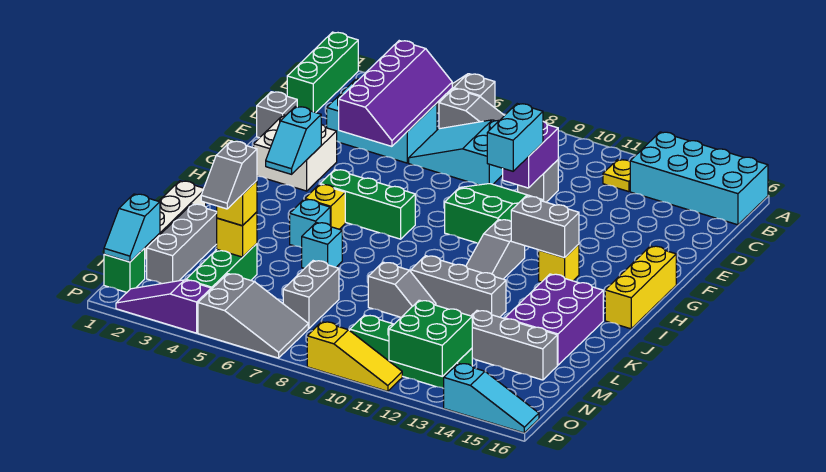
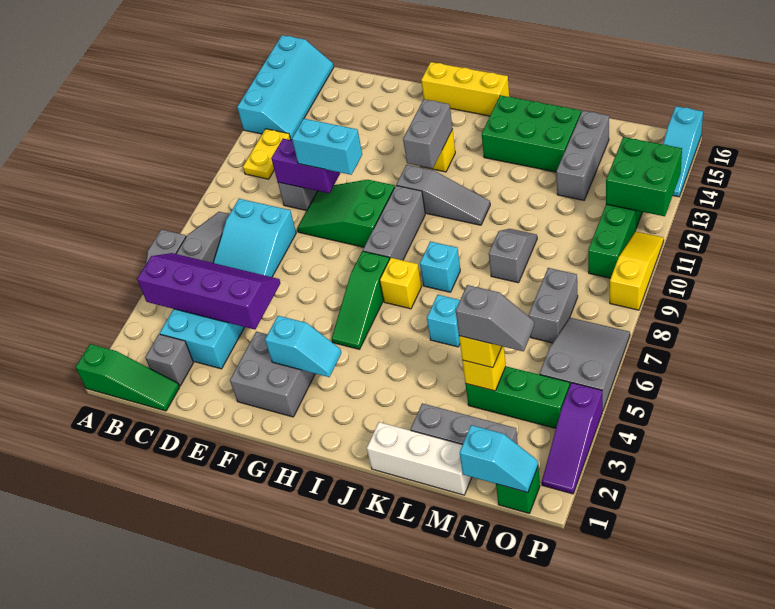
green brick A1:C1 level 1 -> green slope A1:C1 level 1 top A
cyan brick A13:B16 level 1 -> cyan slope A13:B16 level 1 top A
yellow plate B12 level 1 -> yellow plate B11:B12 level 1
grey brick E1 level 1 -> grey brick C2 level 1
white brick F2:G3 level 1 -> grey brick F2:G3 level 1
green brick H5:H7 level 1 -> green slope H5:H7 level 1 top 7
yellow brick I5 level 1 -> yellow brick I7 level 1
cyan brick J5 level 1 -> cyan brick J8 level 1
purple brick J14:L15 level 1 -> green brick J14:L15 level 1
grey brick K10:K12 level 1 -> grey brick H8:H10 level 1
grey brick M7:N7 level 1 -> grey brick N7:N8 level 1
cyan slope P14:P16 level 1 top 14 -> cyan slope P14:P16 level 1 top 16

